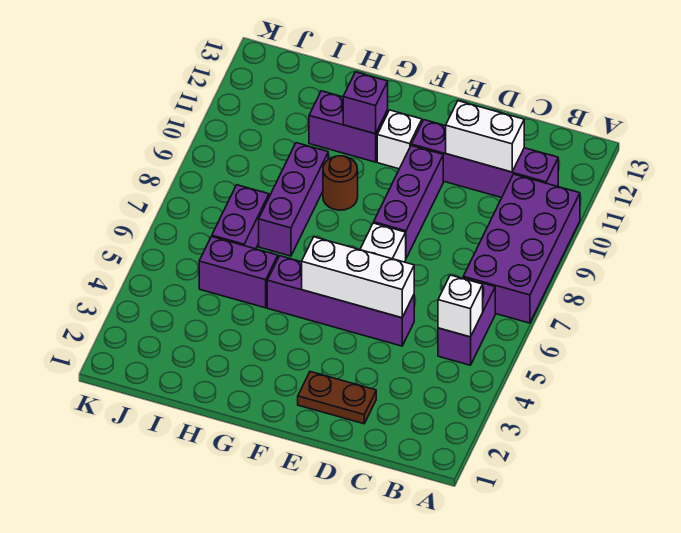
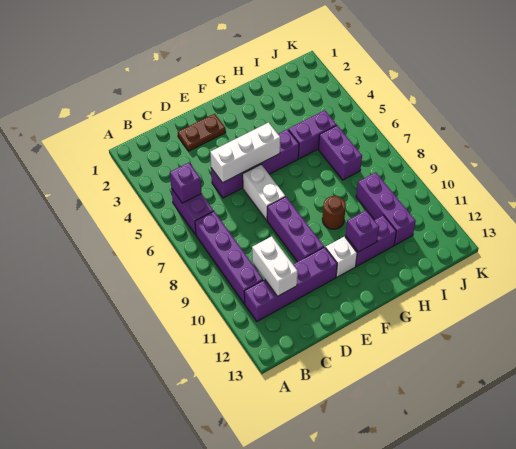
purple brick A7:B10 level 1 -> purple brick B7:B10 level 1
white brick B5 level 2 -> purple brick B5 level 2
white brick C11:D11 level 2 -> white brick C10:C11 level 2
purple brick H7:H9 level 1 -> purple brick I9:I11 level 1

